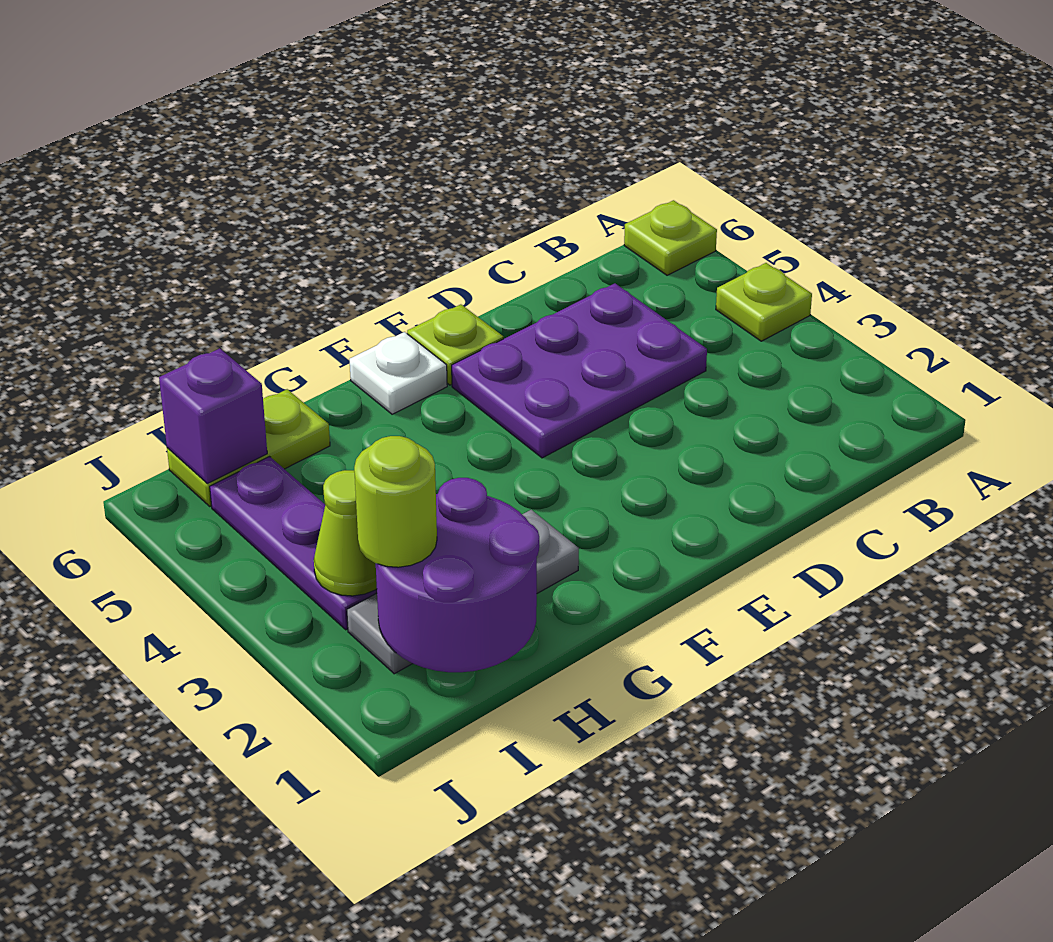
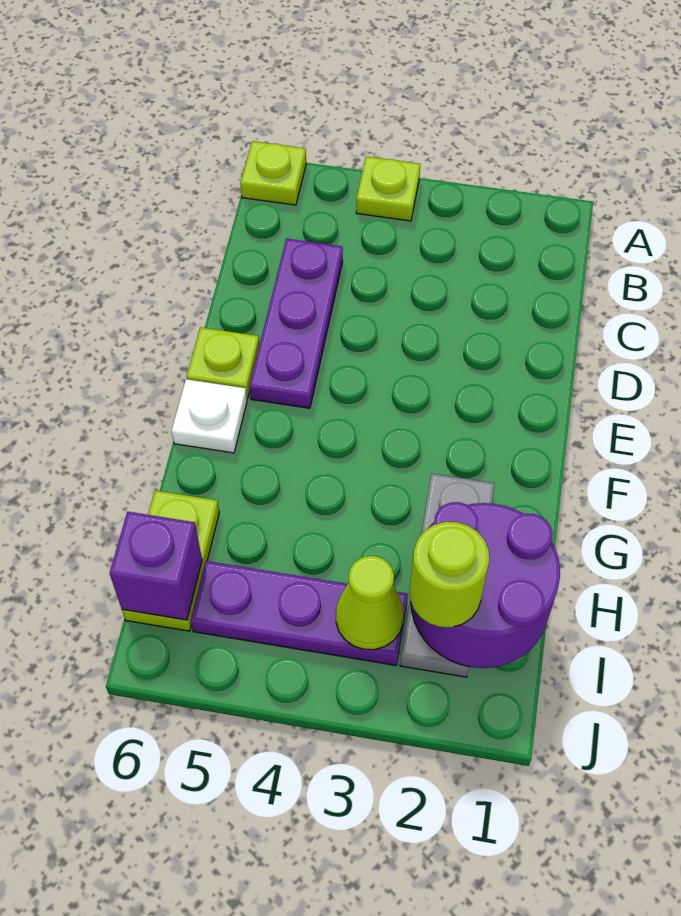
purple plate C4:E5 level 1 -> purple plate C5:E5 level 1

